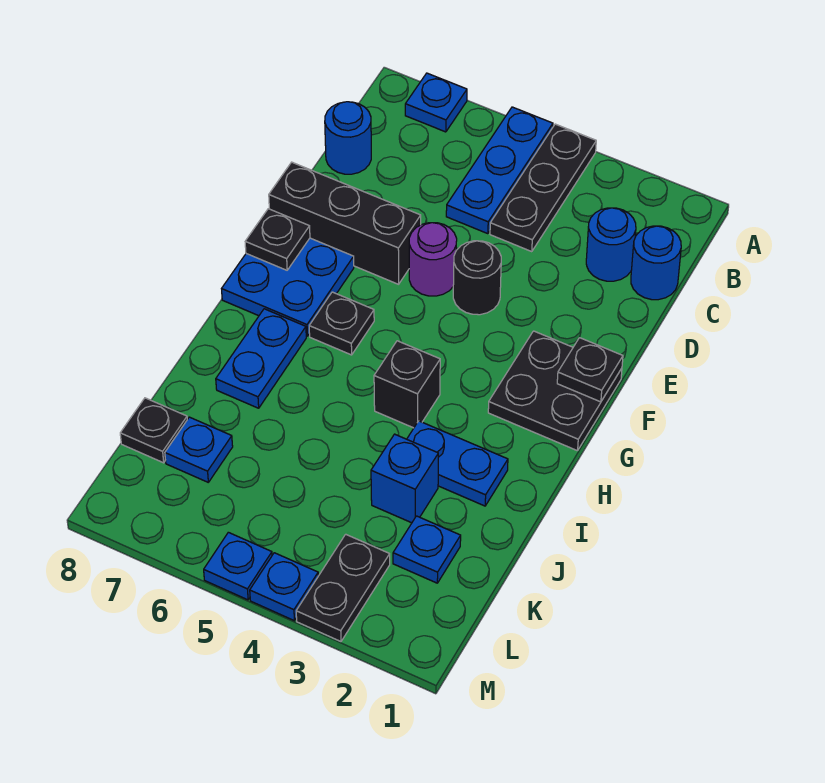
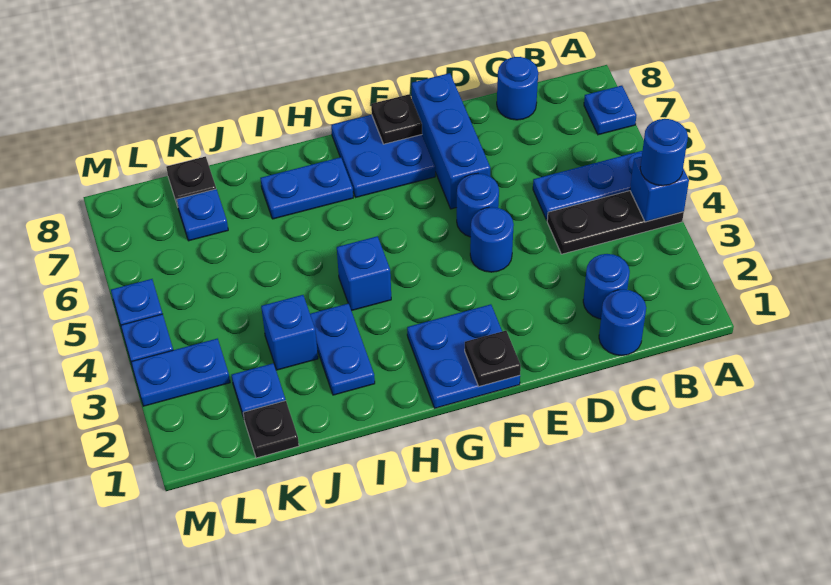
none -> blue brick A4 level 2
none -> blue round brick A4 level 3
black round brick E4 level 1 -> blue round brick E4 level 1
purple round brick E5 level 1 -> blue round brick E5 level 1
black brick E6:E8 level 1 -> blue brick E6:E8 level 1
black plate F1:G2 level 1 -> blue plate F1:G2 level 1
black plate G6 level 1 -> black plate K1 level 1
black brick H4 level 1 -> blue brick H4 level 1
black plate L3:M3 level 1 -> blue plate L3:M3 level 1

